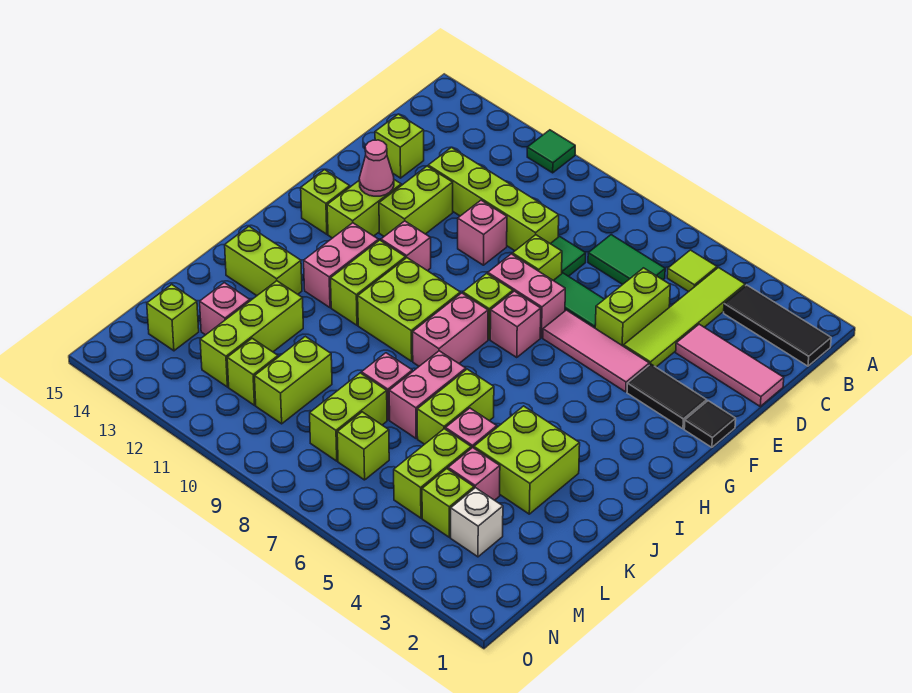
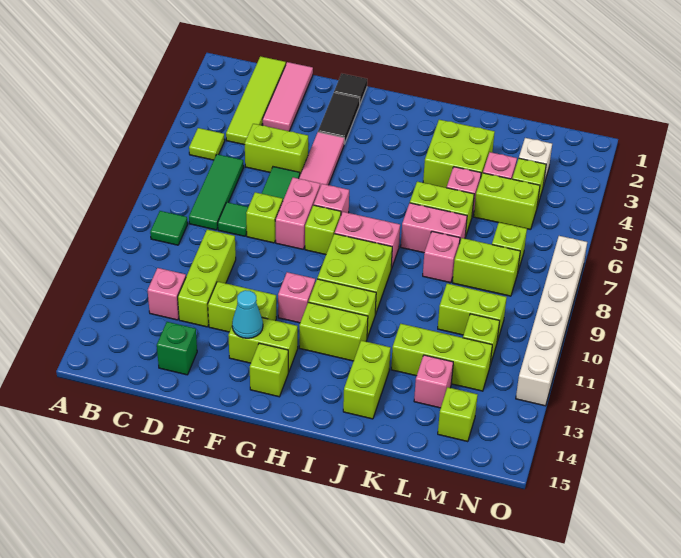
green tile A11 level 1 -> green tile B9 level 1
black tile B1:B3 level 1 -> none
lime tile B4:E4 level 1 -> lime tile C1:C4 level 1
green tile C6:C7 level 1 -> green tile C6:C8 level 1
lime brick D9:D12 level 1 -> lime brick D10:D12 level 1
lime brick D14 level 1 -> green brick D14 level 1
pink brick E10 level 1 -> pink brick C12 level 1
pink cone F13 level 2 -> cyan cone F13 level 2
pink brick H12:I12 level 1 -> lime brick H12:I12 level 1
none -> white brick O7:O12 level 1

